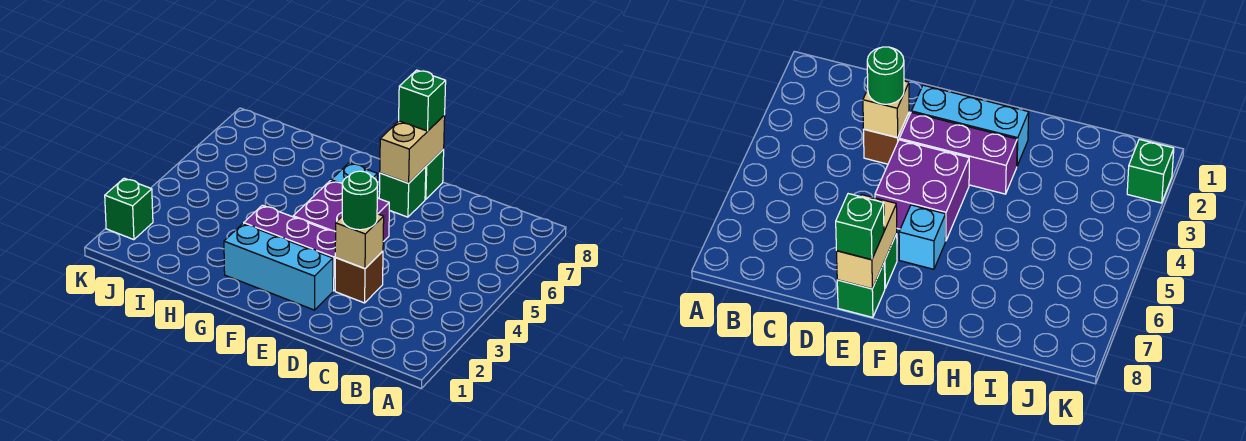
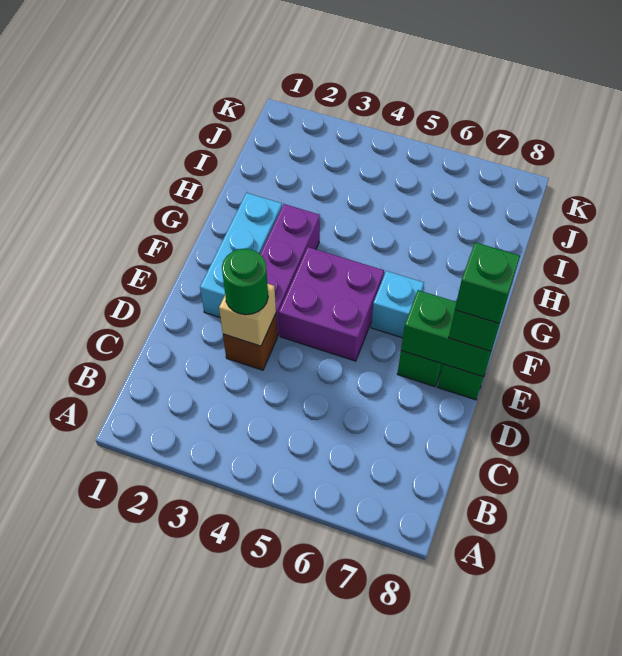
tan brick E7:E8 level 2 -> green brick E7:E8 level 2
green brick K2 level 1 -> green brick E8 level 4

